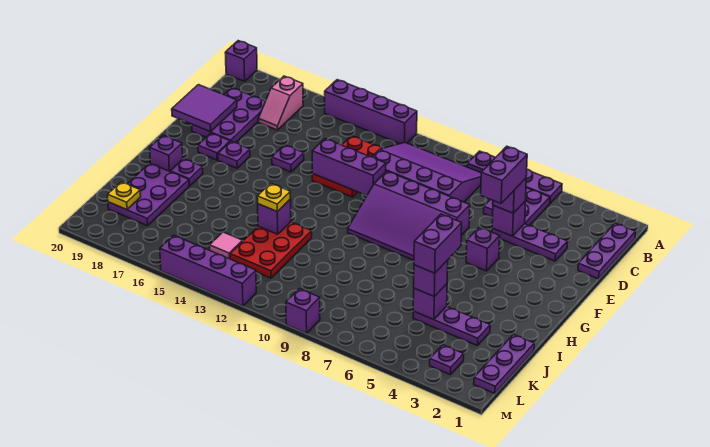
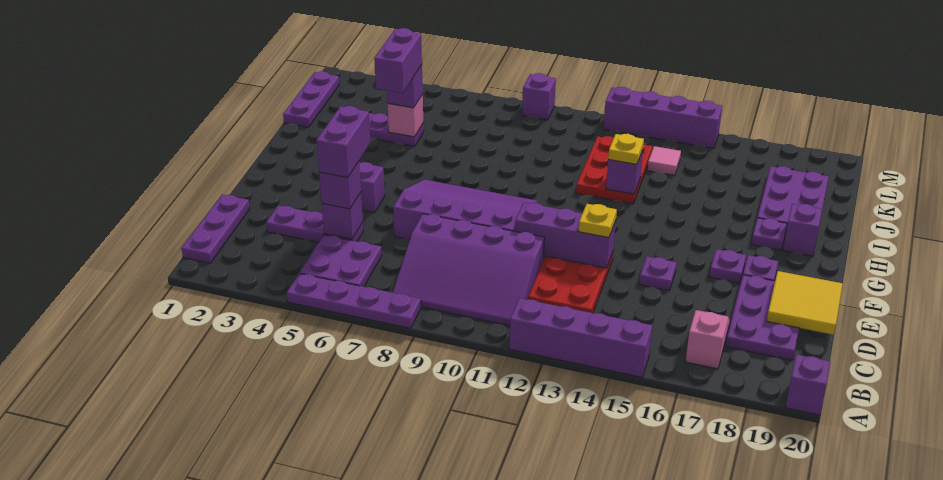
purple tile D19:E20 level 2 -> yellow tile D19:E20 level 2
purple brick J5 level 2 -> pink brick J5 level 2
yellow plate K19 level 2 -> yellow plate E13 level 3
purple plate L3 level 1 -> none

